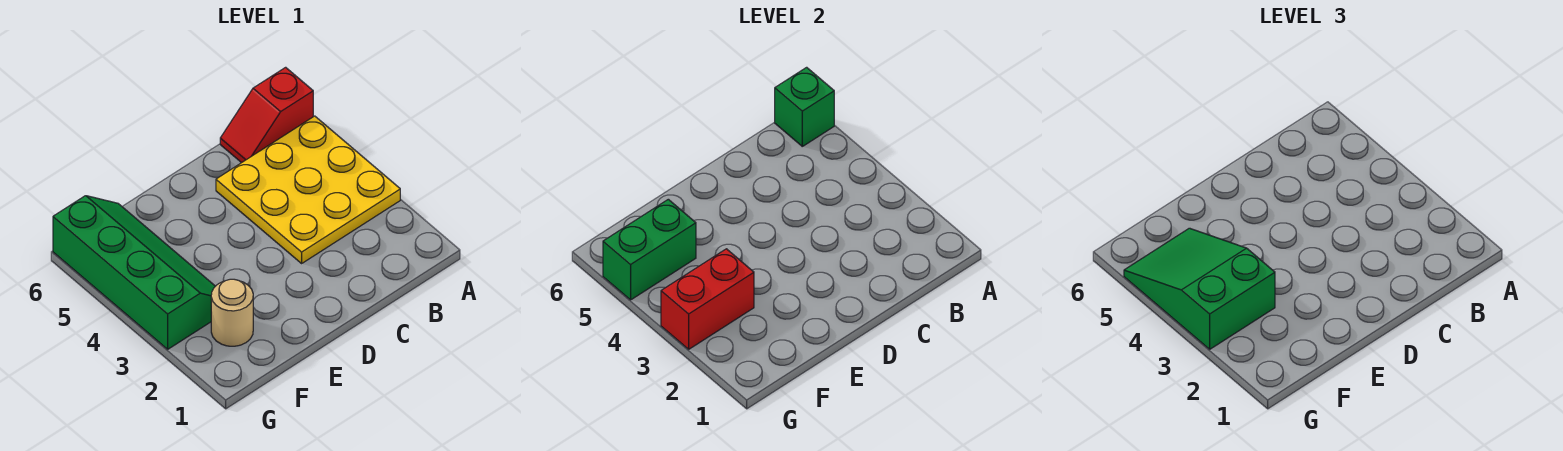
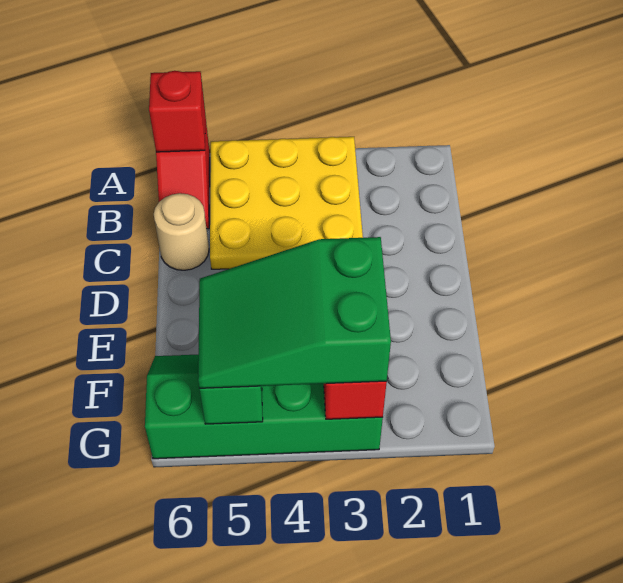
green brick A6 level 2 -> red brick A6 level 2
tan round brick F2 level 1 -> tan round brick C6 level 1

